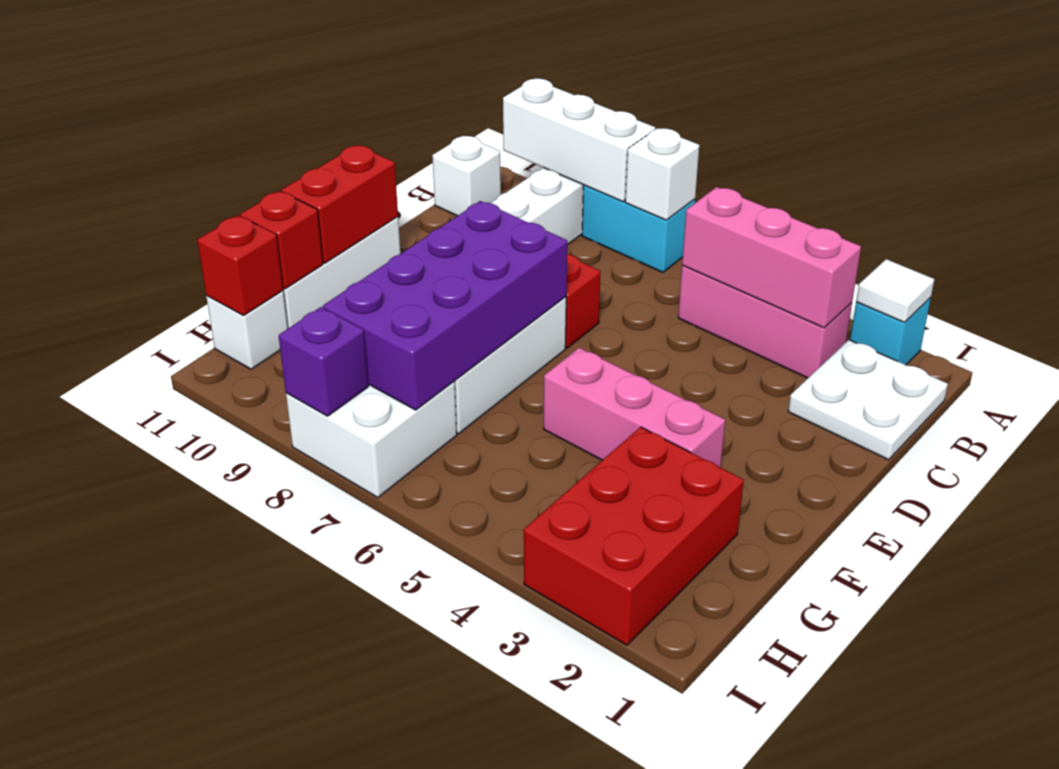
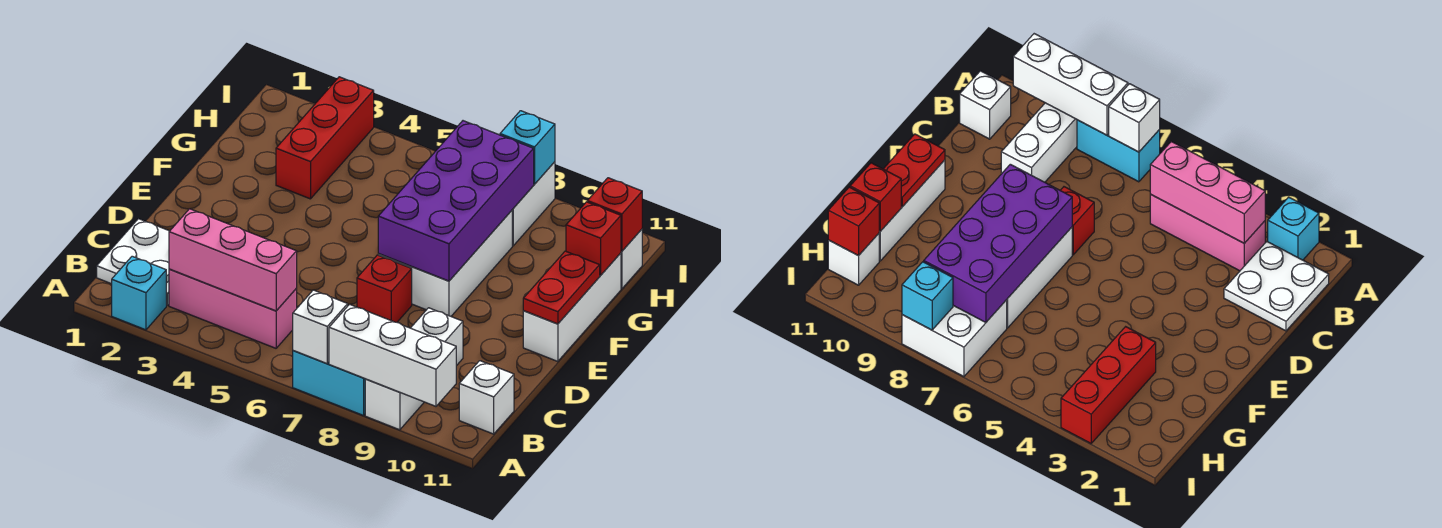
white tile A2 level 2 -> none
red brick E11:F11 level 2 -> red plate E11:F11 level 2
pink brick F3:F5 level 1 -> none
red brick G2:I3 level 1 -> red brick G3:I3 level 1
purple brick I8 level 2 -> cyan brick I8 level 2

